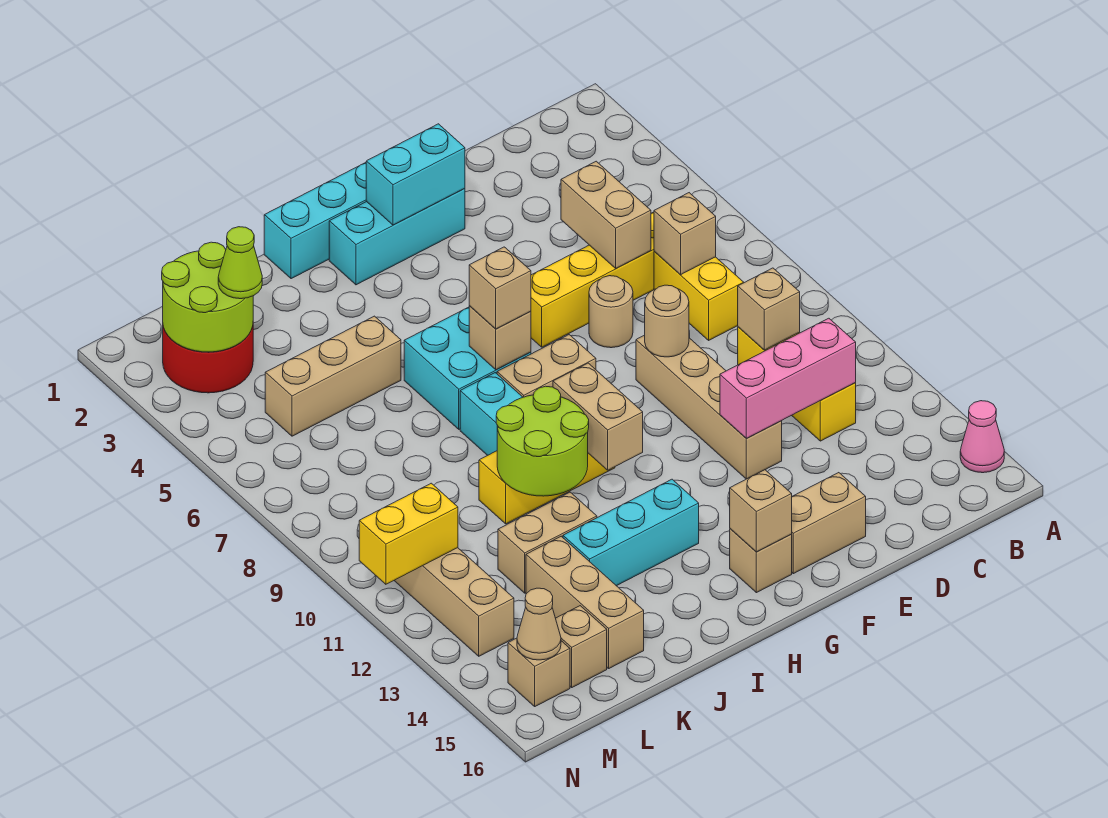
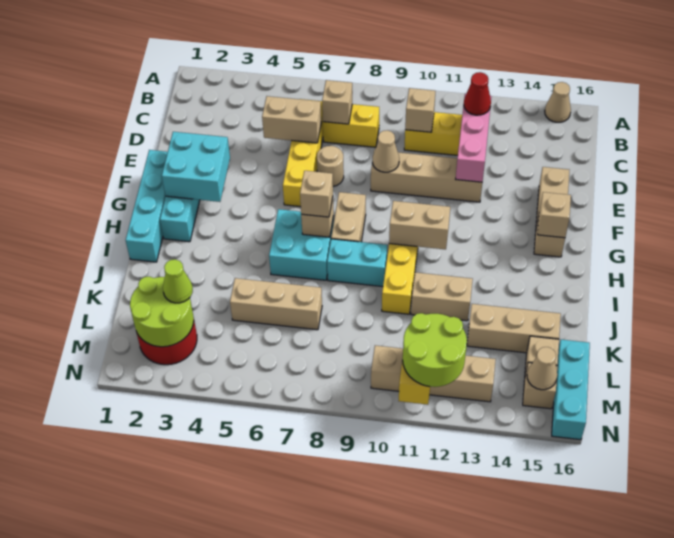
pink cone A15 level 1 -> tan cone A15 level 1
none -> red cone C12 level 3
tan round brick E9 level 2 -> tan cone E9 level 2
cyan brick F2:G2 level 2 -> cyan brick F2:G3 level 2
cyan brick H13:J13 level 1 -> cyan brick L16:N16 level 1
lime round brick I10:J11 level 2 -> lime round brick M11:N12 level 3
tan brick J5:L5 level 1 -> tan brick K5:K7 level 1
tan brick J12:K12 level 1 -> tan brick J11:J12 level 1

